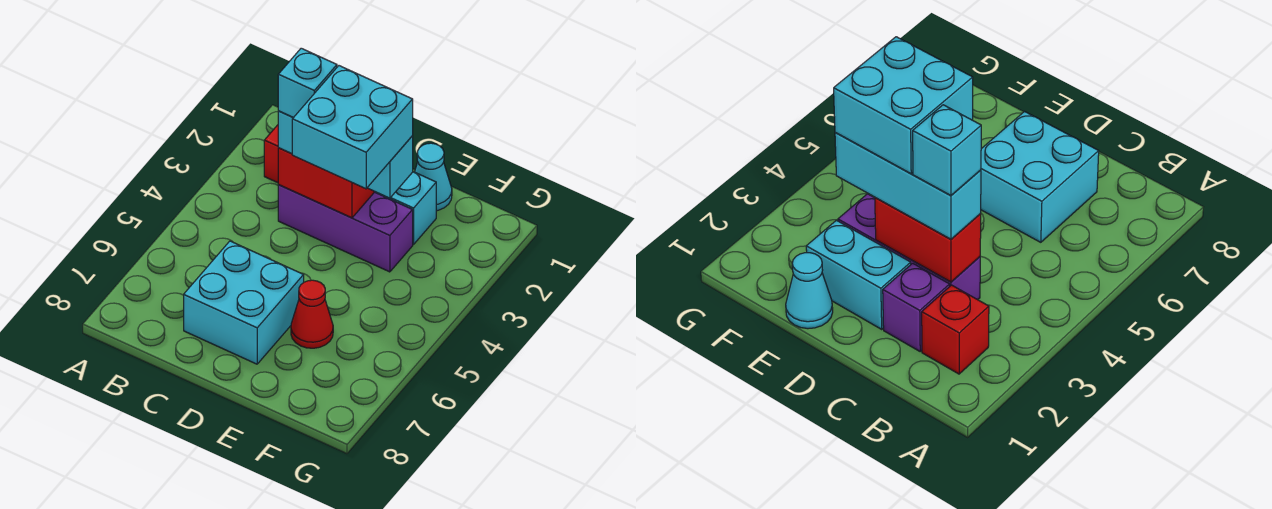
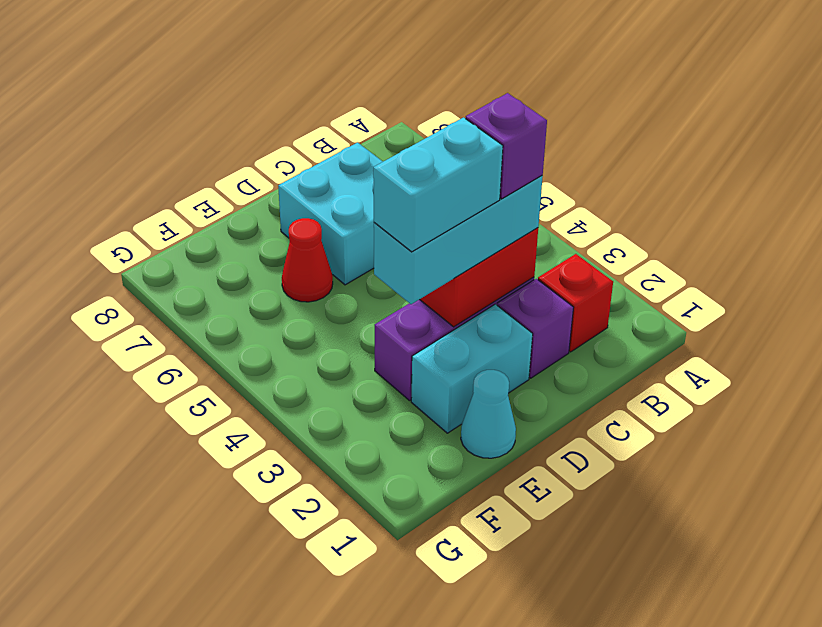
cyan brick C3 level 4 -> purple brick C3 level 4
cyan brick D3:E4 level 4 -> cyan brick D3:E3 level 4

